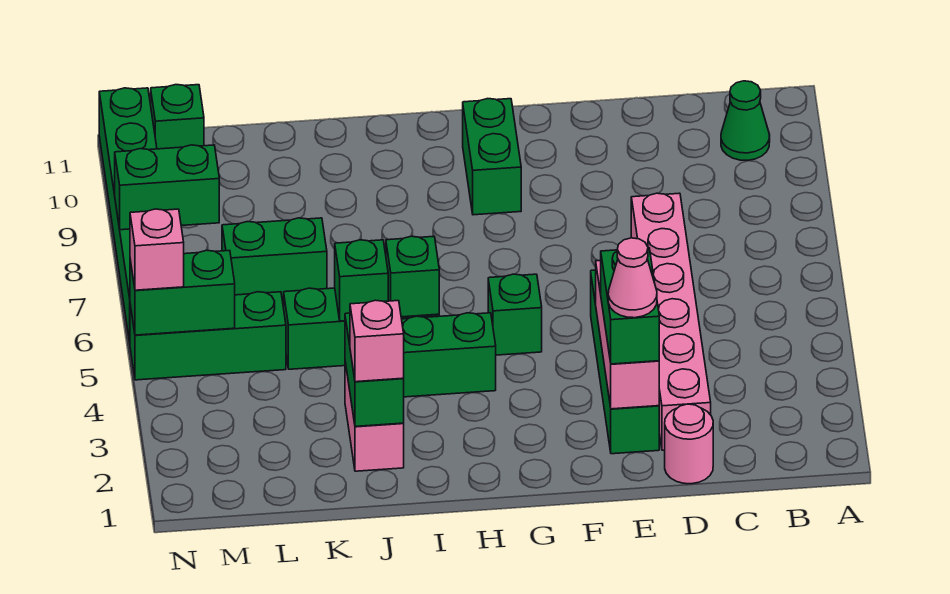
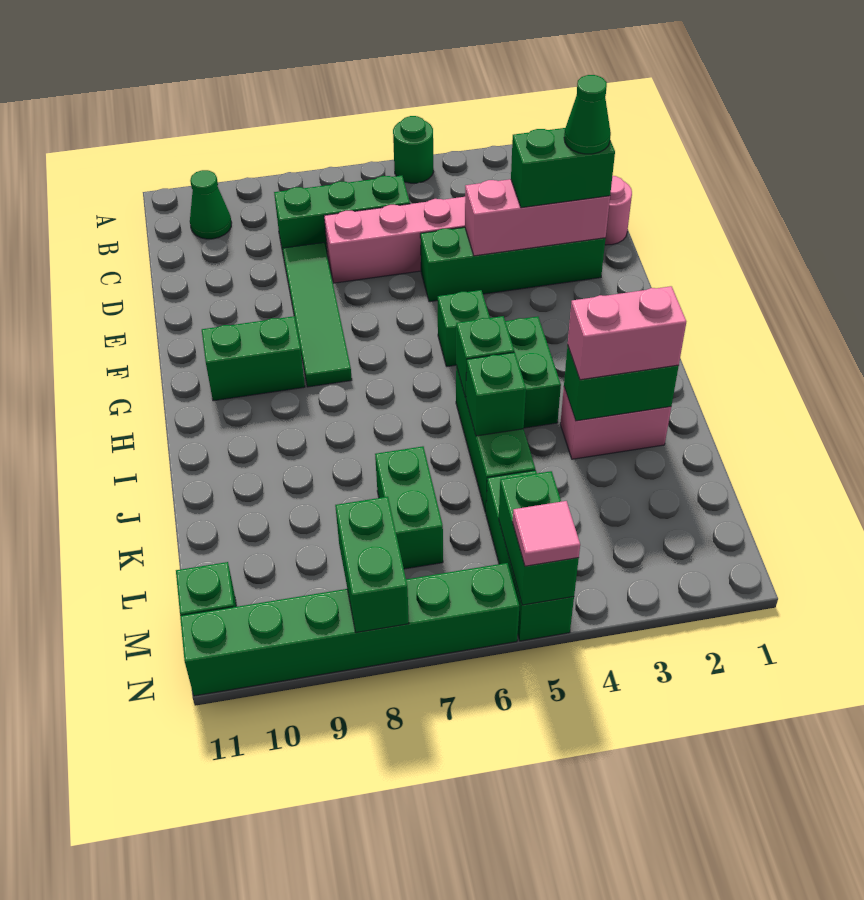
none -> green round brick A5 level 1
none -> green brick C6:C8 level 1
none -> green tile D8:G8 level 1
pink cone E2 level 4 -> green cone E2 level 4
pink brick J2 level 3 -> pink brick J2:J3 level 3
pink brick N5 level 3 -> pink tile N5 level 3

